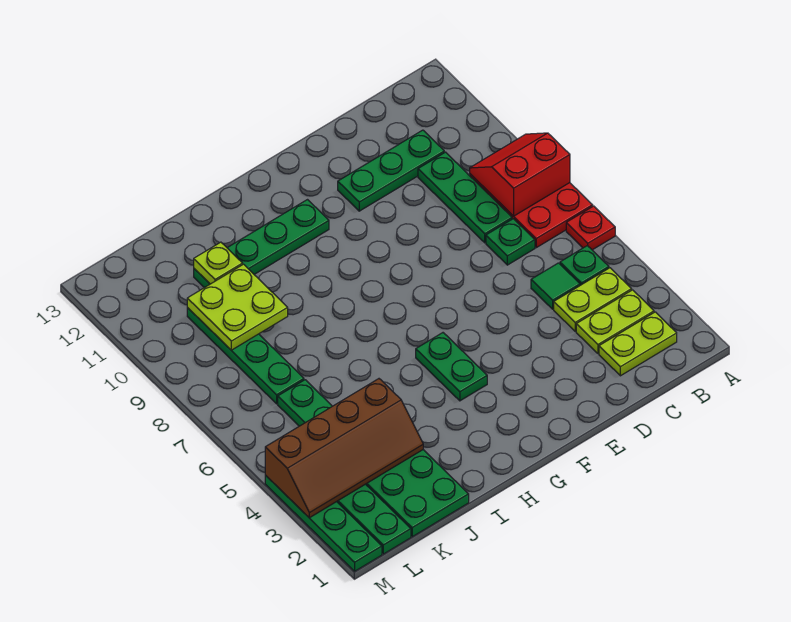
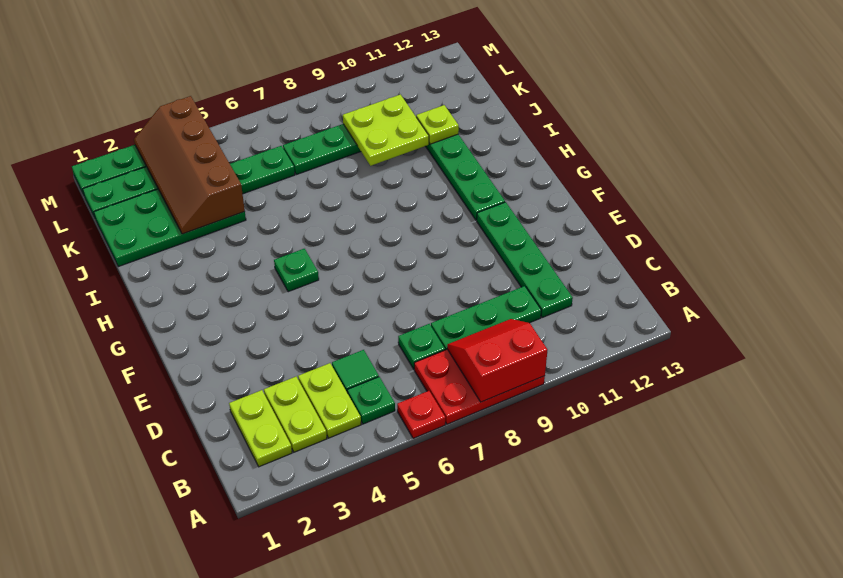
red slope A8:B9 level 2 top 8 -> red slope A8:B9 level 2 top A
green plate C11:E11 level 1 -> green plate C11:F11 level 1
green plate G4:G5 level 1 -> green plate G5 level 1

